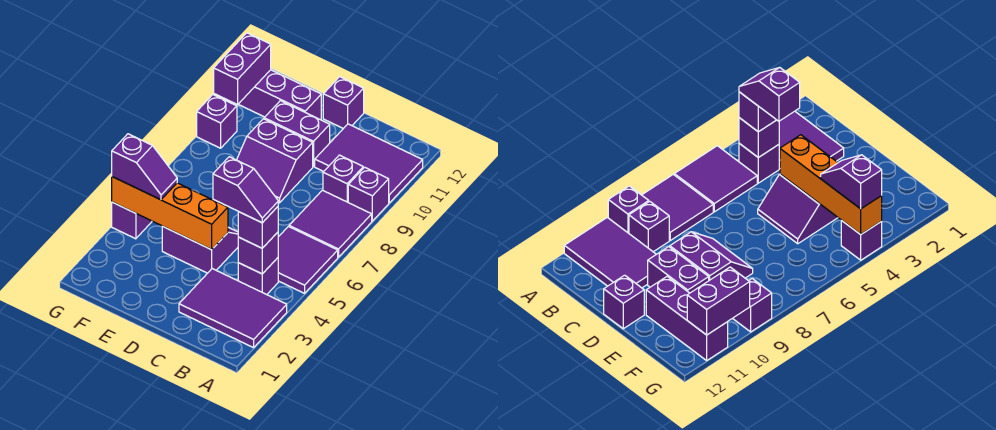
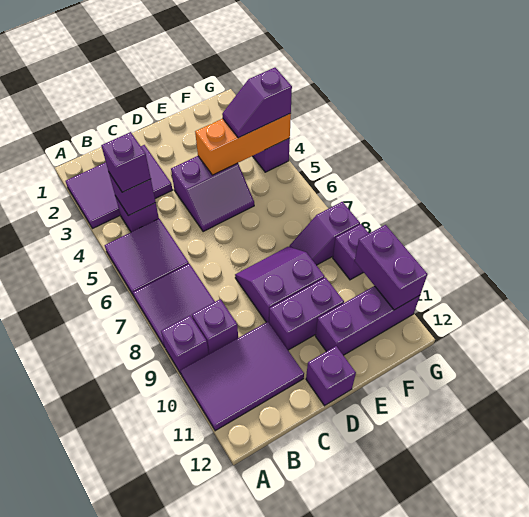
purple slope B4:C4 level 4 top C -> purple slope F8:G8 level 1 top G
orange brick D4:G4 level 2 -> orange brick E4:G4 level 2

